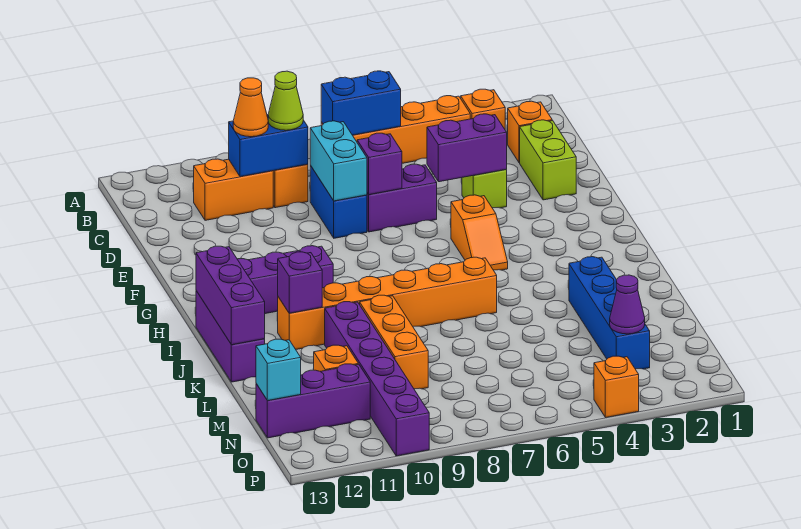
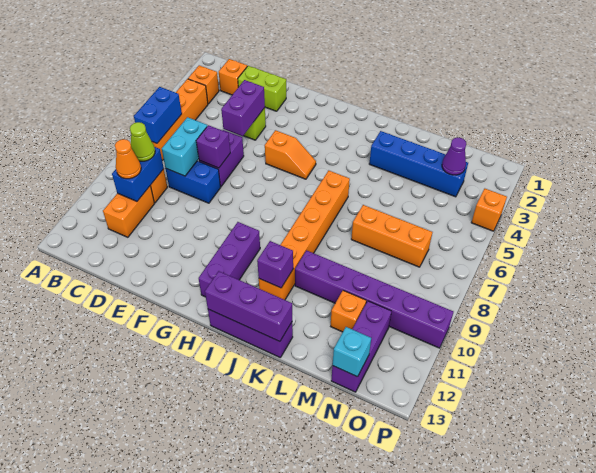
cyan brick D8:E8 level 2 -> cyan brick D7:D8 level 2
orange brick K9:M9 level 1 -> orange brick L7:N7 level 1

